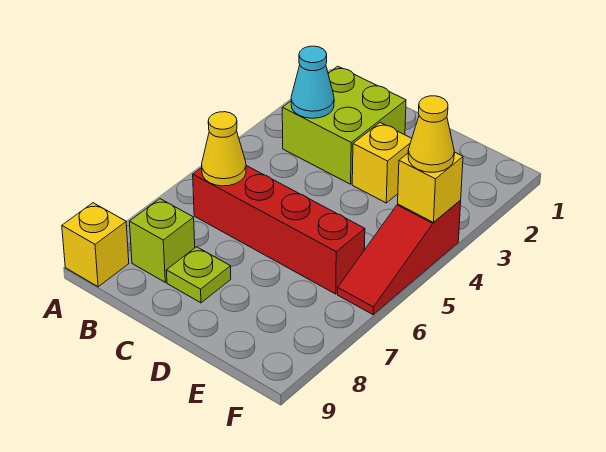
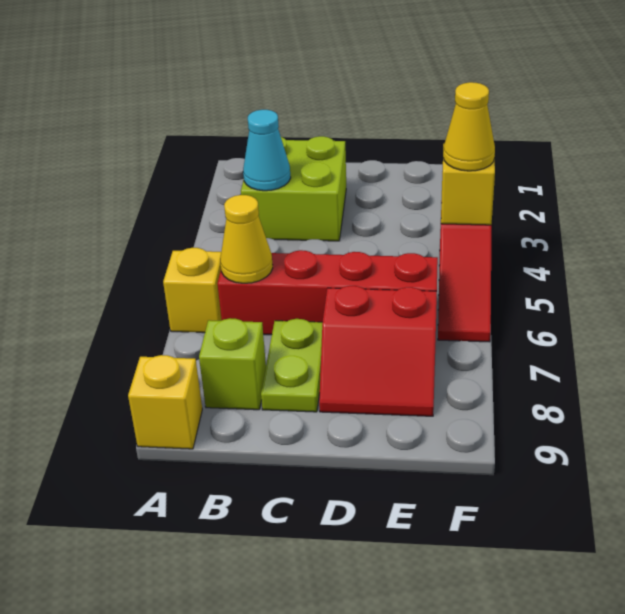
lime plate C8 level 1 -> lime plate C7:C8 level 1
yellow brick D3 level 1 -> yellow brick A6 level 1
none -> red slope D7:E8 level 1 top 7

